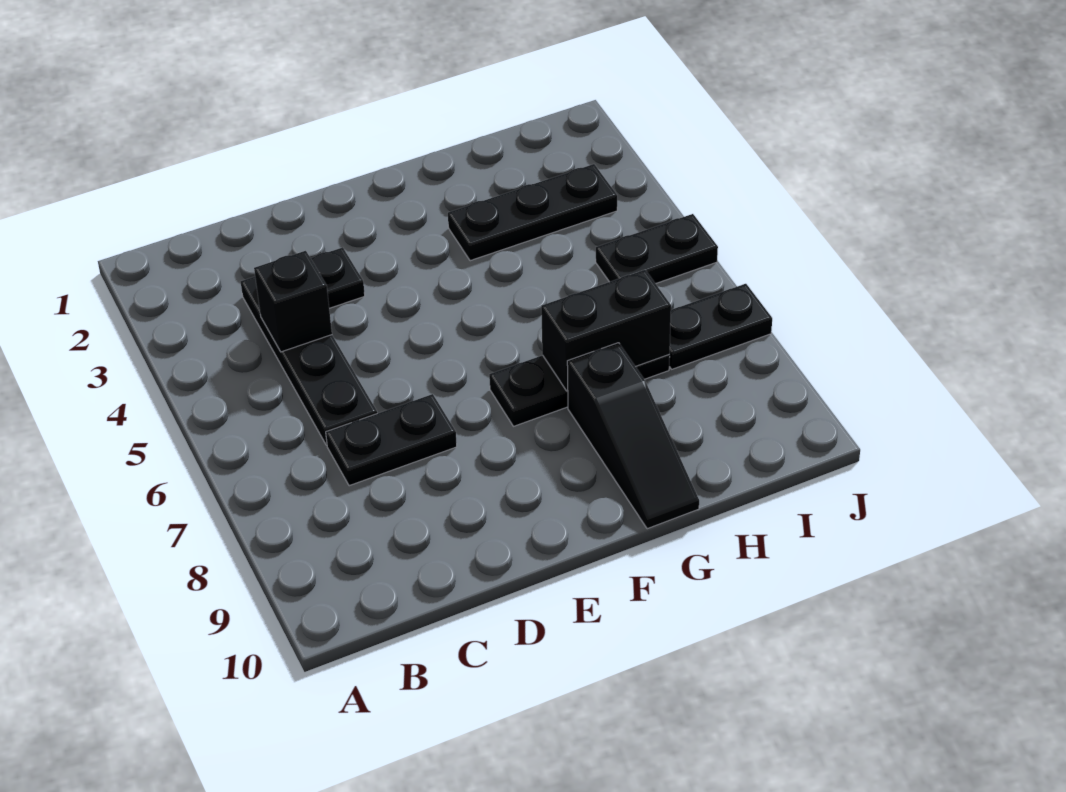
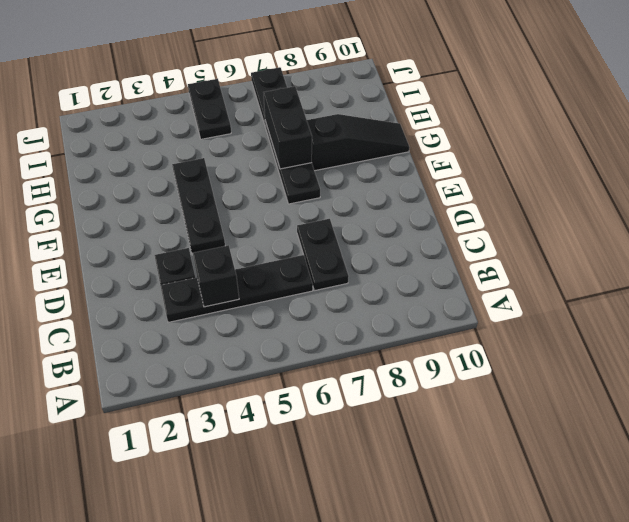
black plate G3:I3 level 1 -> black plate E4:G4 level 1

